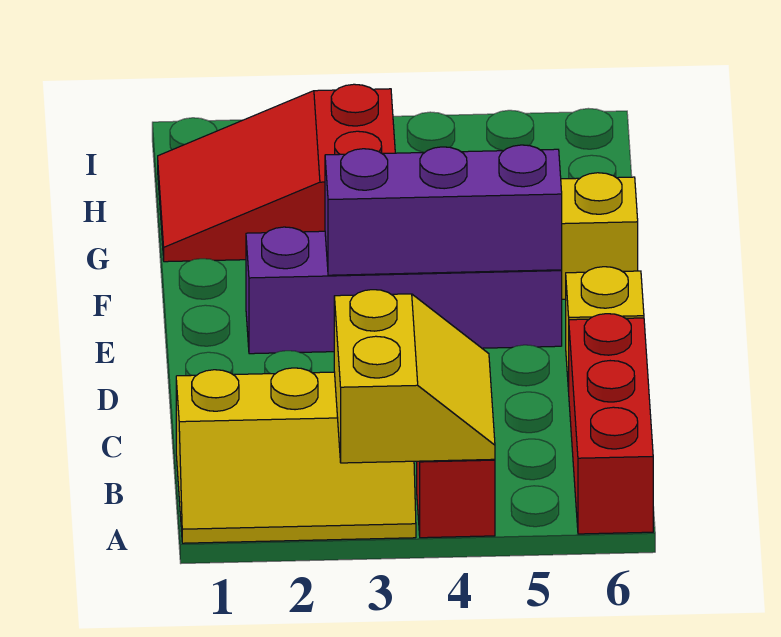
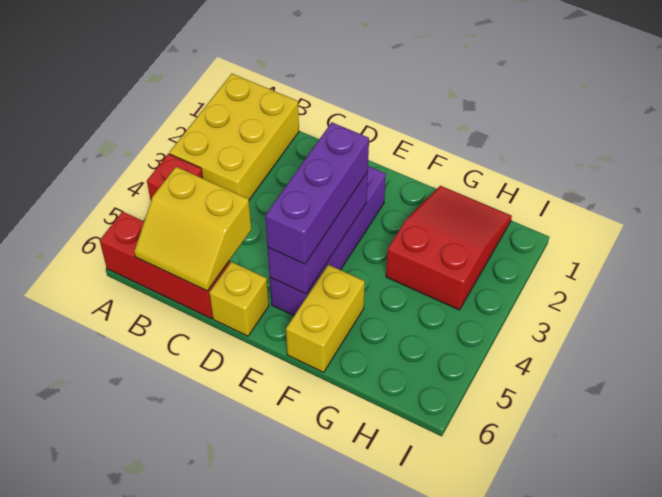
yellow slope A1:B3 level 1 top B -> yellow brick A1:B3 level 1
yellow slope A3:B4 level 2 top 3 -> yellow slope B5:C6 level 2 top 5
none -> purple brick E3:E5 level 3

